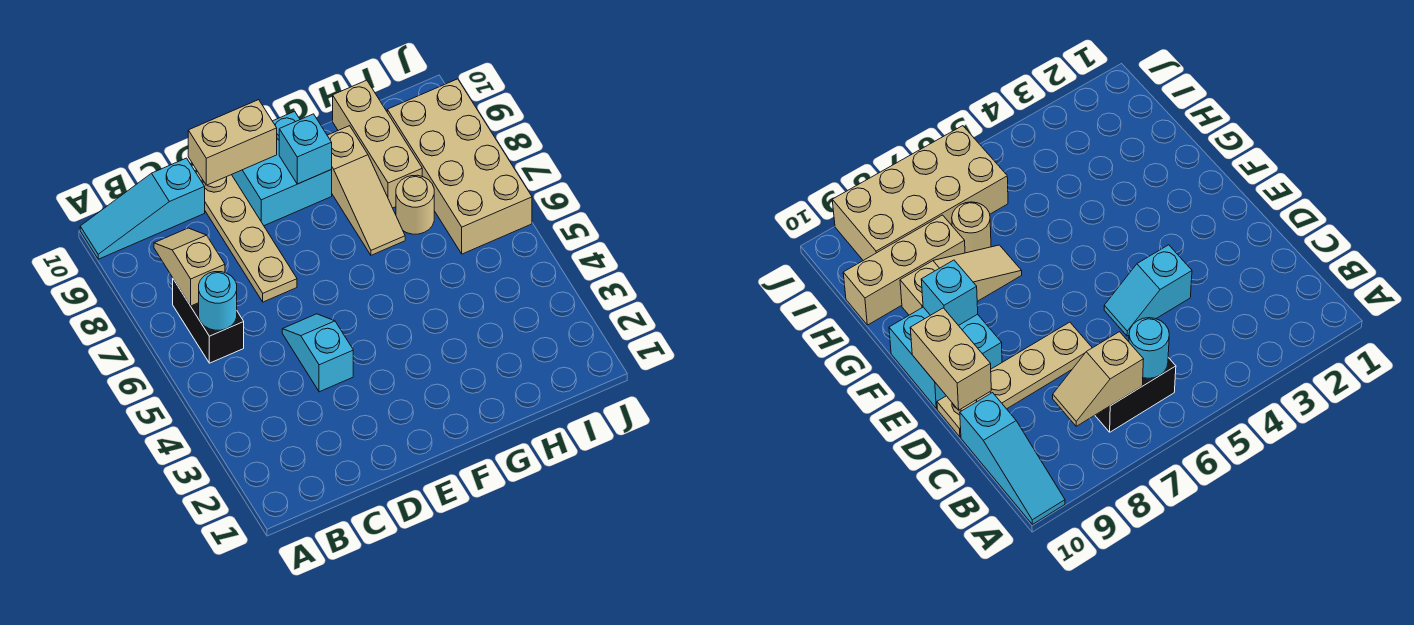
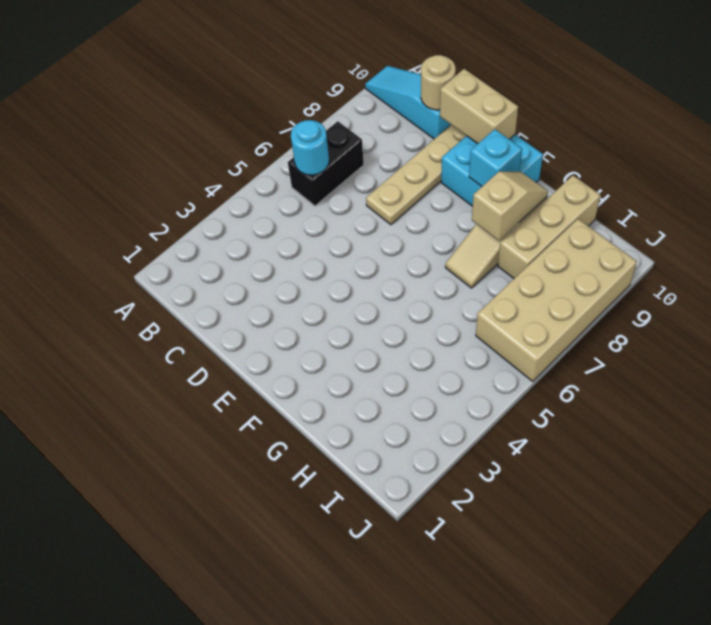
tan slope B7:B8 level 2 top 7 -> tan slope G8:G9 level 2 top 8
cyan slope D4:D5 level 1 top 4 -> none
tan round brick H7 level 1 -> tan round brick C10 level 2

